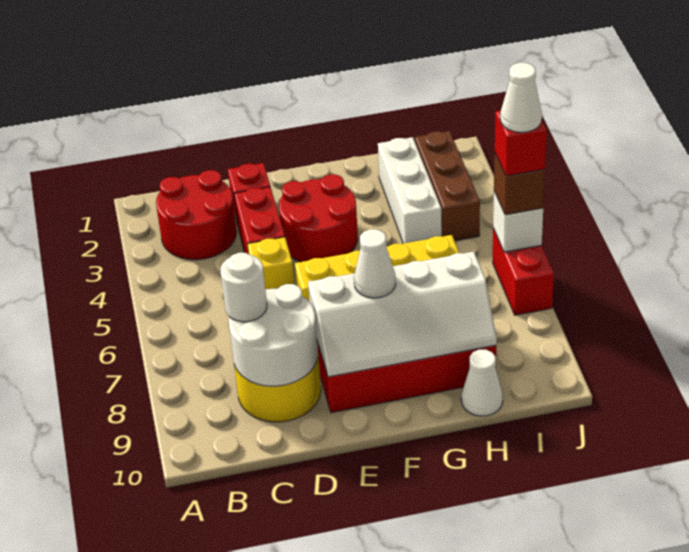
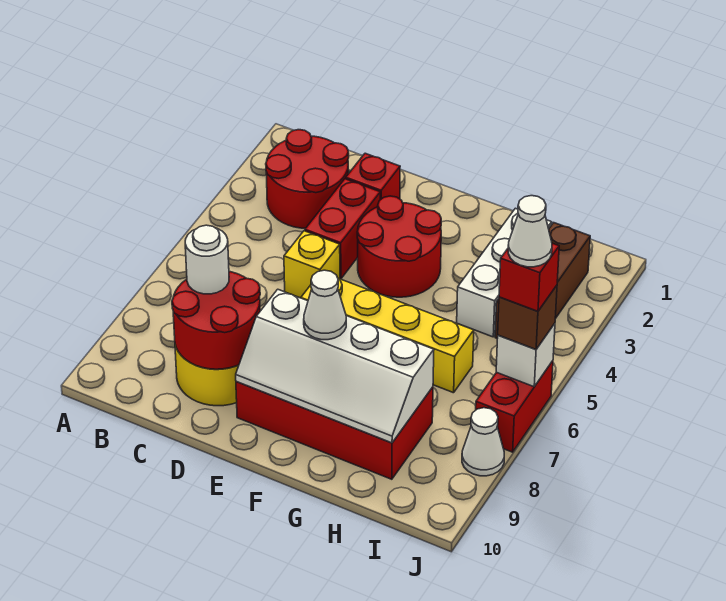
white round brick C8:D9 level 2 -> red round brick C8:D9 level 2
white cone H10 level 1 -> white cone J8 level 1

